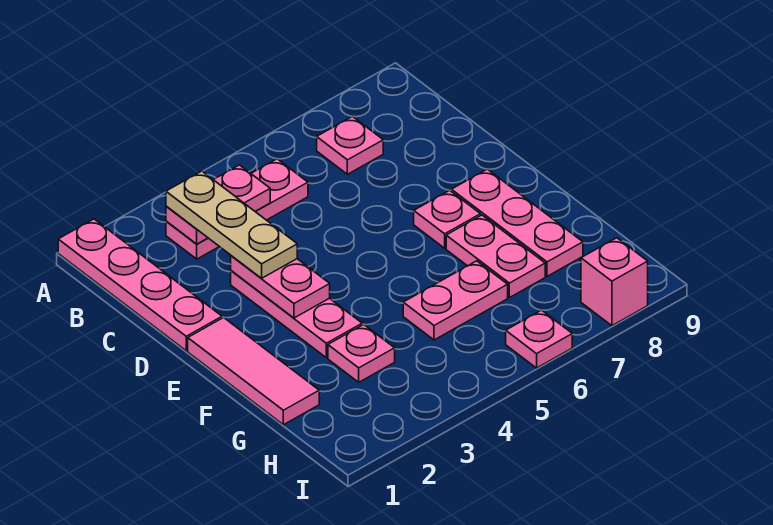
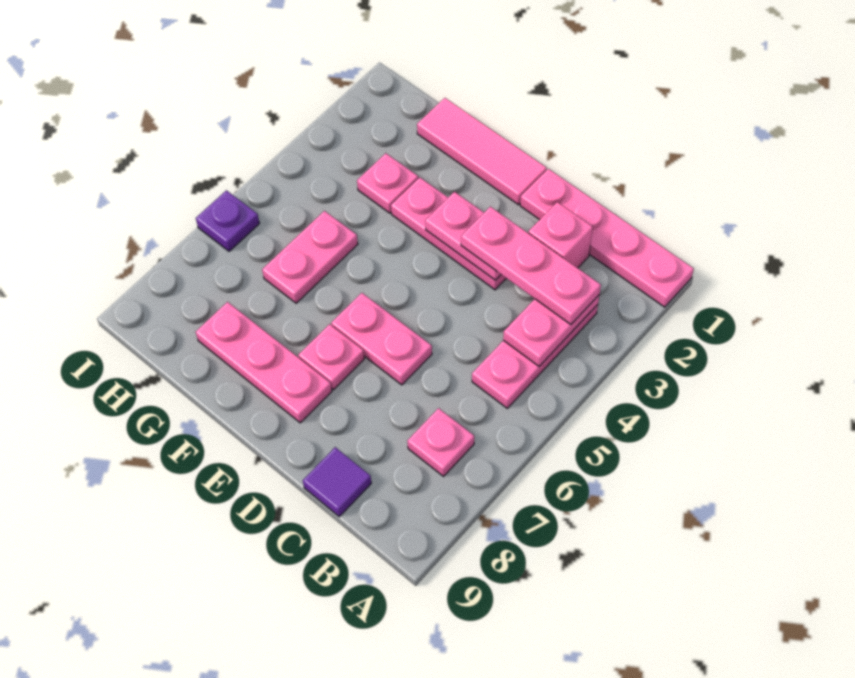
tan plate B3:D3 level 3 -> pink plate B3:D3 level 3
none -> purple tile C9 level 1
pink plate F7:G7 level 1 -> pink plate D6:E6 level 1
pink plate I6 level 1 -> purple plate I6 level 1
pink brick I8 level 1 -> pink brick C2 level 1

